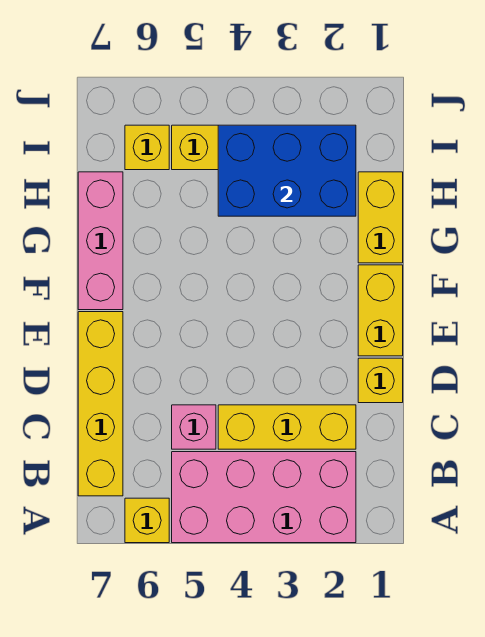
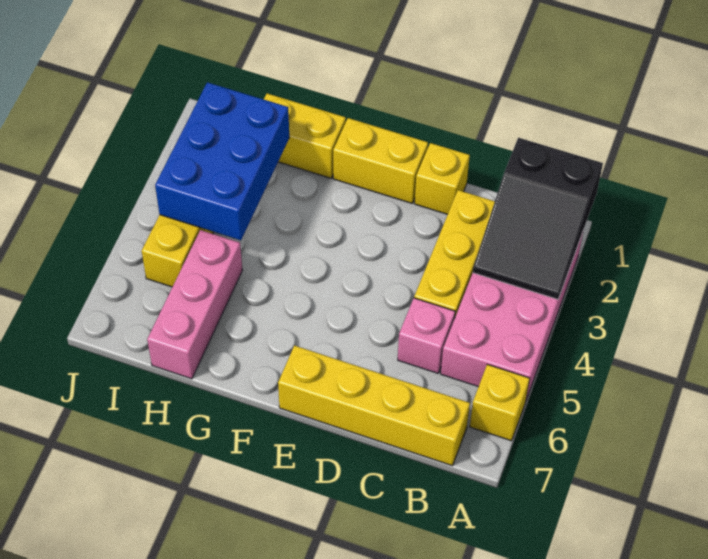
none -> black slope A1:B3 level 2 top 1
pink brick F7:H7 level 1 -> pink brick H5:H7 level 1
yellow brick I6 level 1 -> none

